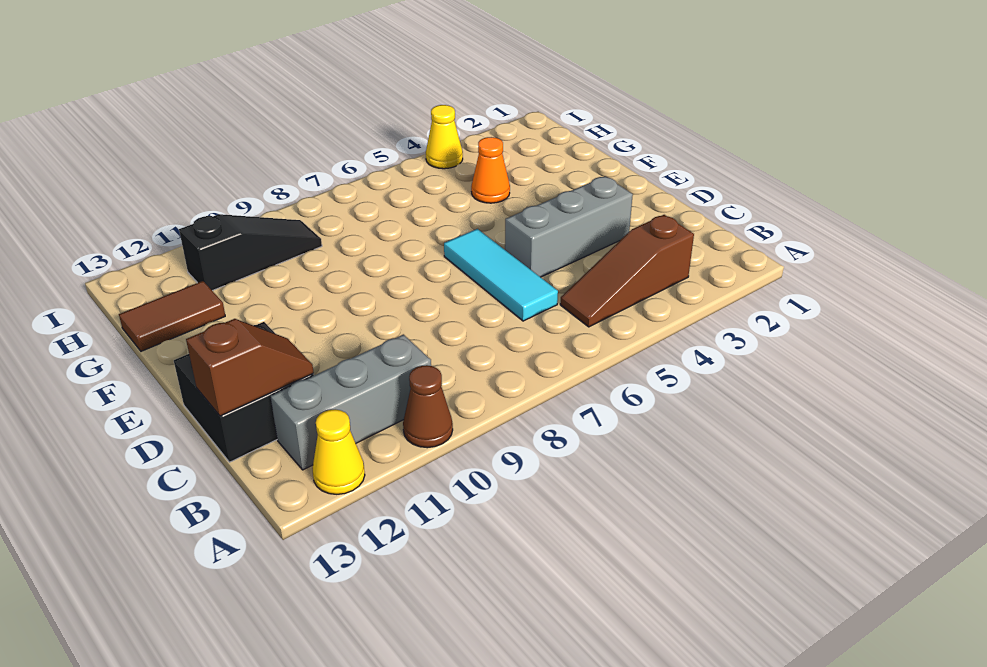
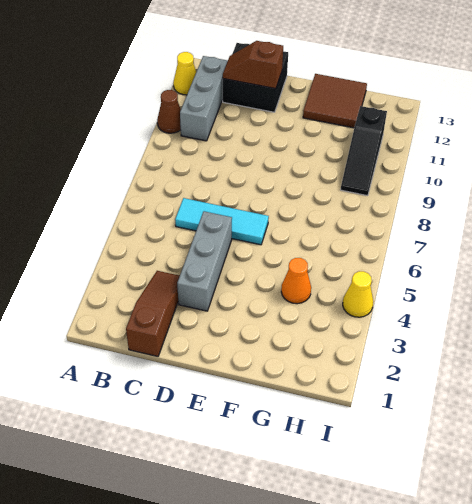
brown slope B3:B5 level 1 top 3 -> brown slope C1:C3 level 1 top 1
brown slope C12:C13 level 2 top 13 -> brown slope C12:D12 level 2 top D
brown tile G12:G13 level 1 -> brown tile F12:G13 level 1

